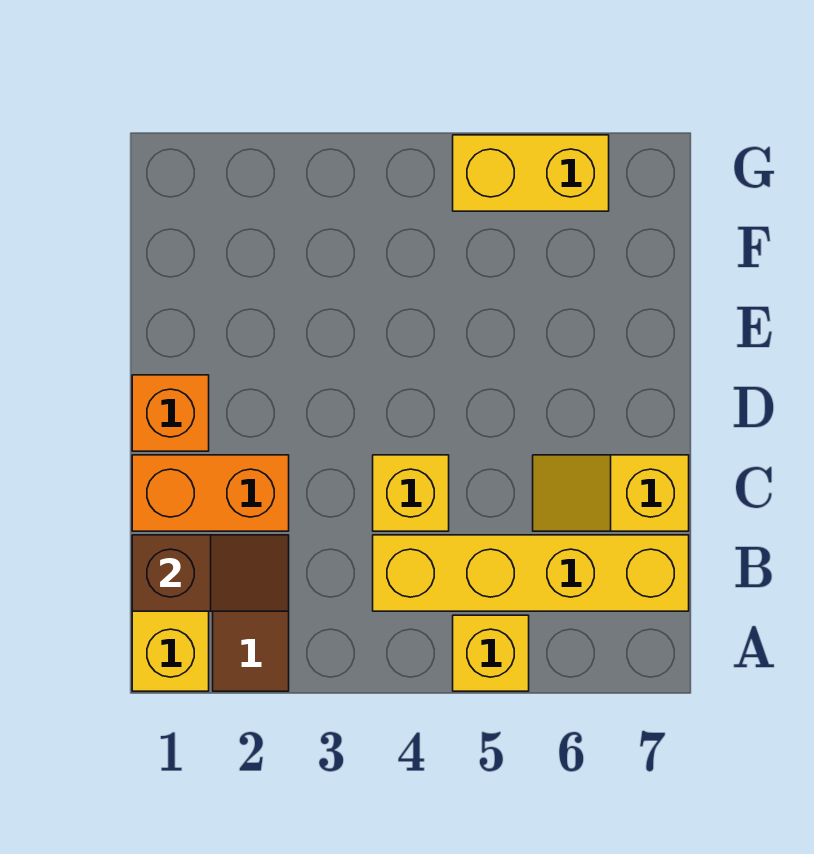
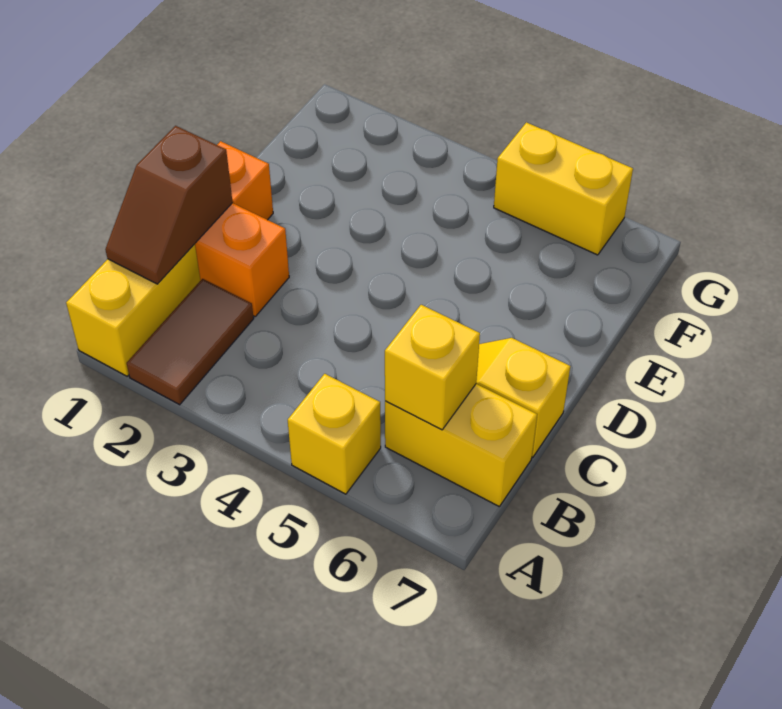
brown slope B1:B2 level 2 top 1 -> brown slope B1:C1 level 2 top C
yellow brick B4:B7 level 1 -> yellow brick B6:B7 level 1
yellow brick C4 level 1 -> yellow brick B6 level 2

